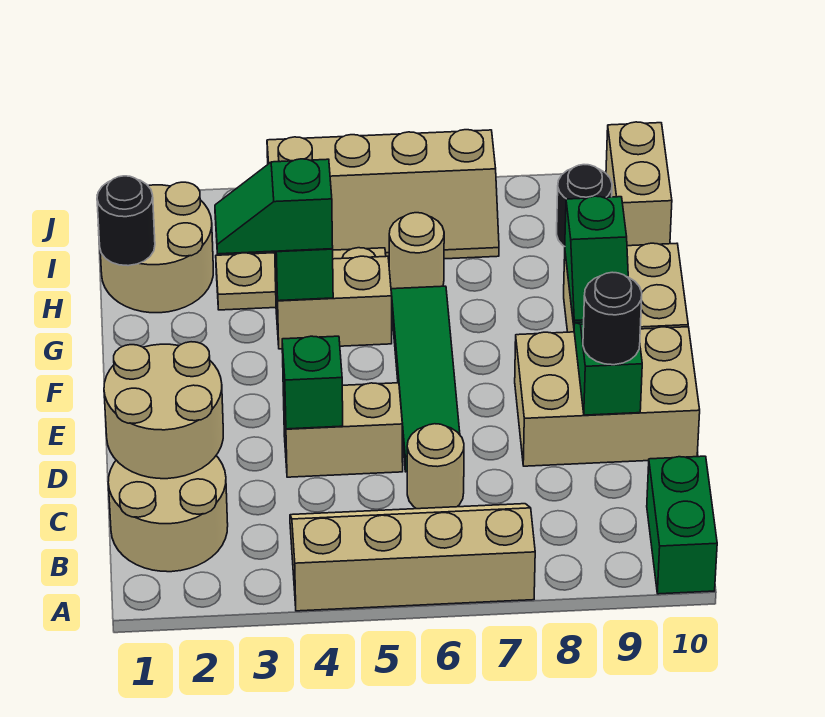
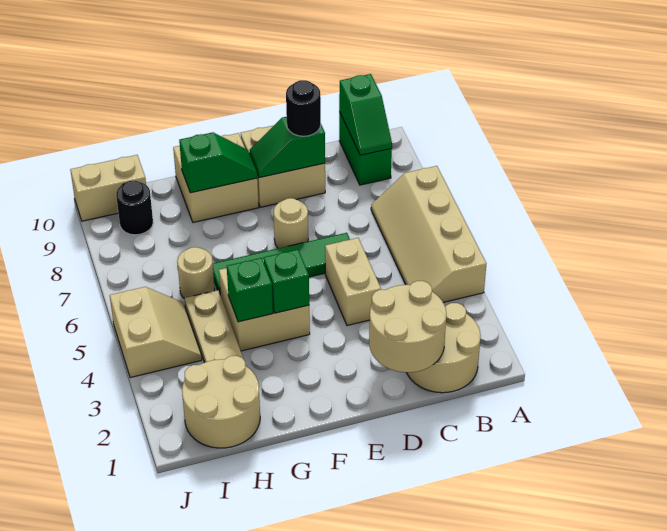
green brick A10:B10 level 1 -> green brick B9:B10 level 1
tan round brick C6 level 1 -> tan round brick E7 level 1
green brick D4 level 2 -> green brick F4 level 2
tan brick D8:E10 level 1 -> tan brick D9:E10 level 1
green slope G3:G4 level 3 top 4 -> green slope B9:B10 level 2 top 10
tan brick G4:G5 level 1 -> tan brick F4:G5 level 1
black round brick H1 level 2 -> none
tan slope I4:J7 level 1 top J -> tan slope I4:J5 level 1 top J

